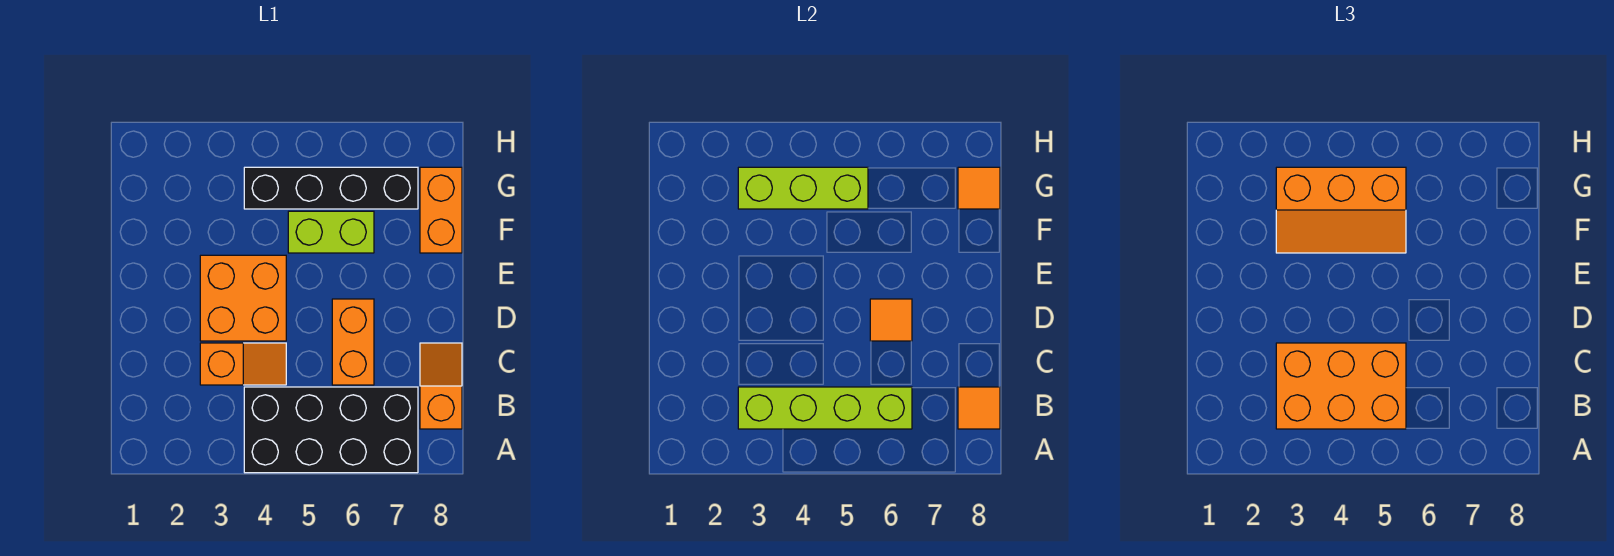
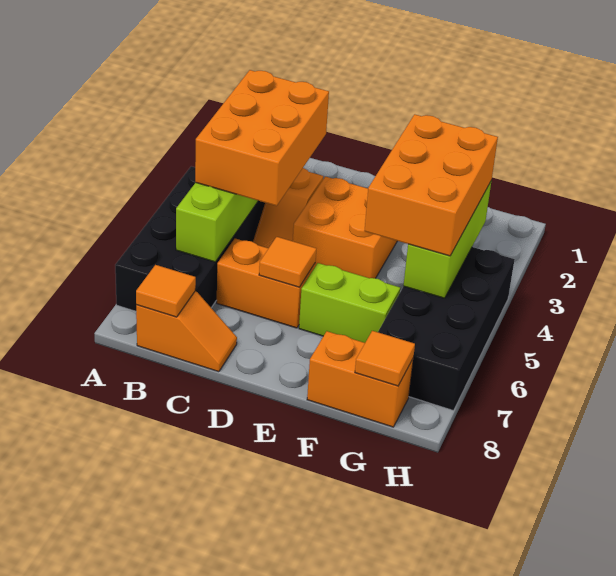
orange slope F3:G5 level 3 top G -> orange brick F3:G5 level 3
lime brick F5:F6 level 1 -> lime brick E6:F6 level 1
black brick G4:G7 level 1 -> black brick G4:H7 level 1

